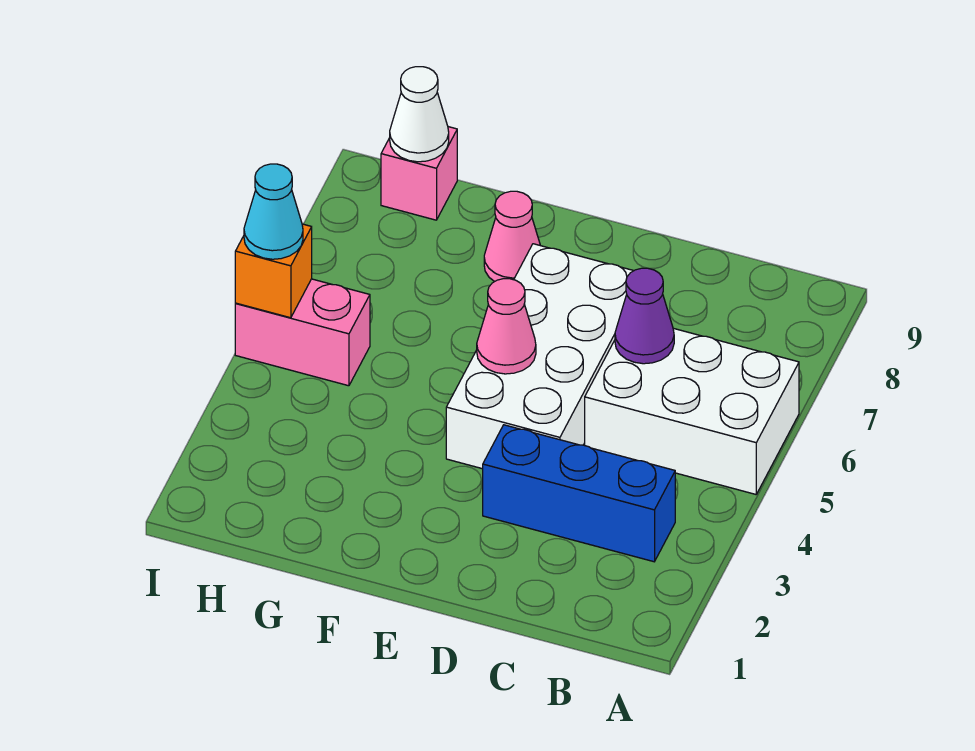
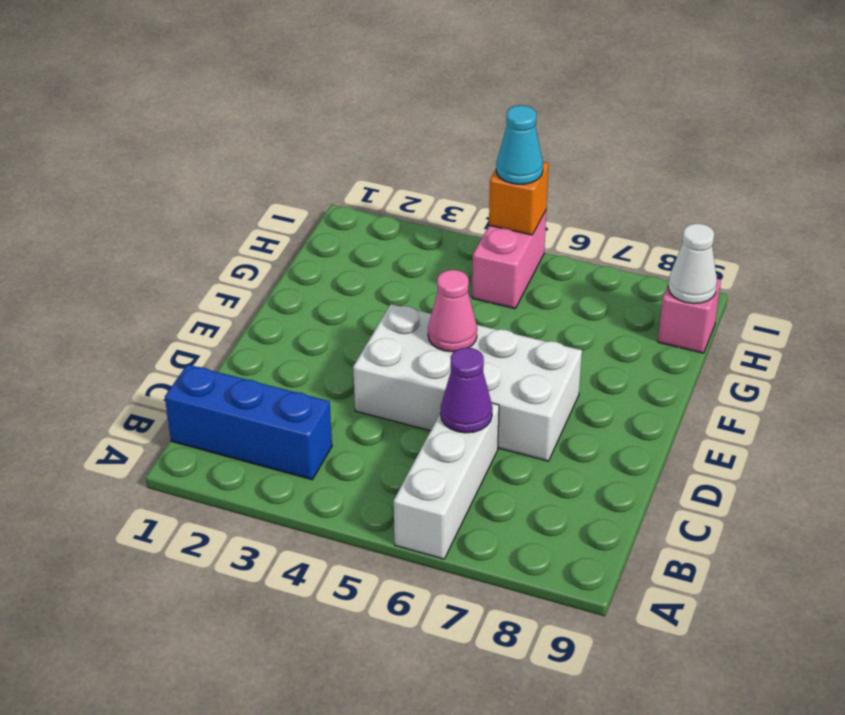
white brick A5:C6 level 1 -> white brick A6:C6 level 1
blue brick B3:D3 level 1 -> blue brick B1:B3 level 1
pink cone F8 level 1 -> none

